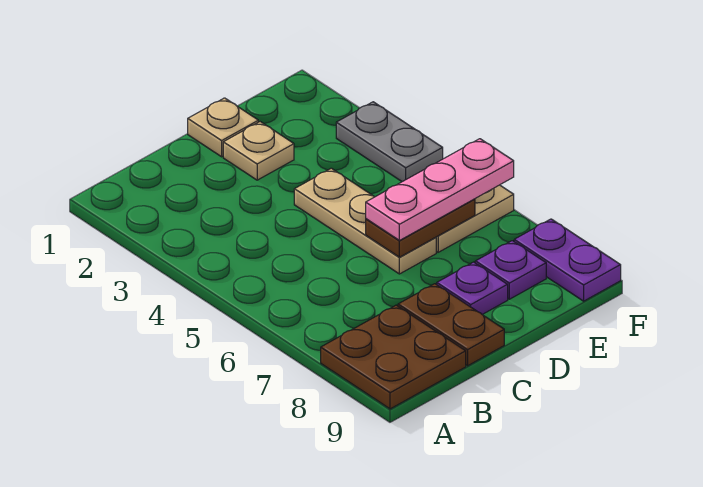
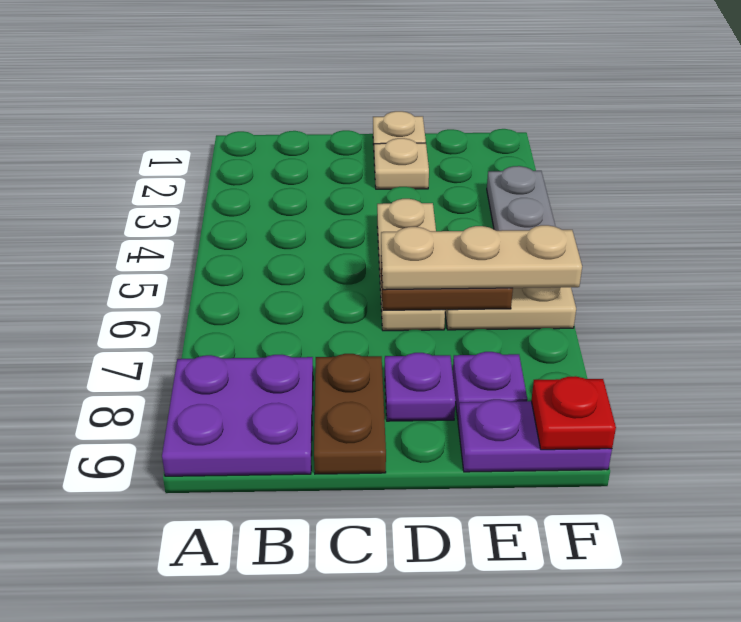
brown plate A8:B9 level 1 -> purple plate A8:B9 level 1
pink plate D6:F6 level 3 -> tan plate D6:F6 level 3
purple plate F8:F9 level 1 -> purple plate E9:F9 level 1
none -> red plate F9 level 2

